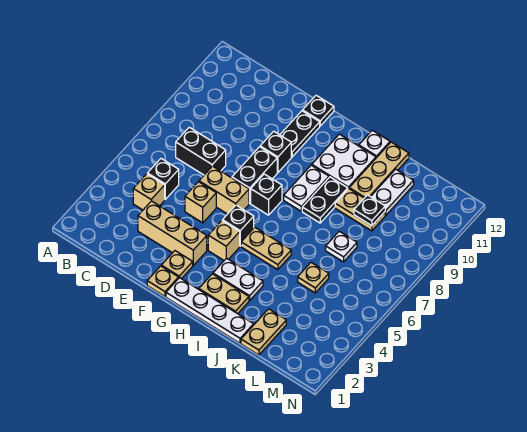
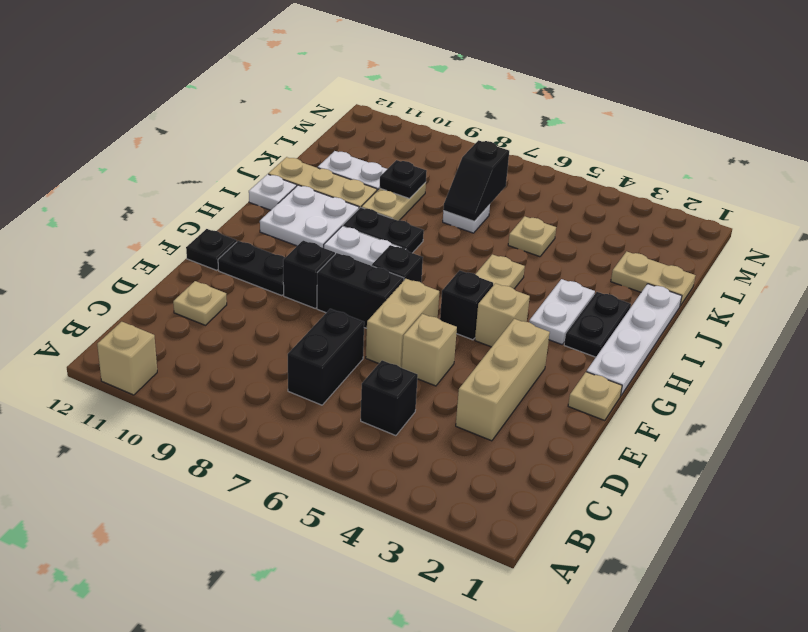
tan brick C4 level 1 -> tan brick A11 level 1
tan plate F2 level 1 -> tan plate D11 level 1
tan plate H2:I2 level 1 -> black plate H2:I2 level 1
none -> black slope K7:L7 level 2 top L

